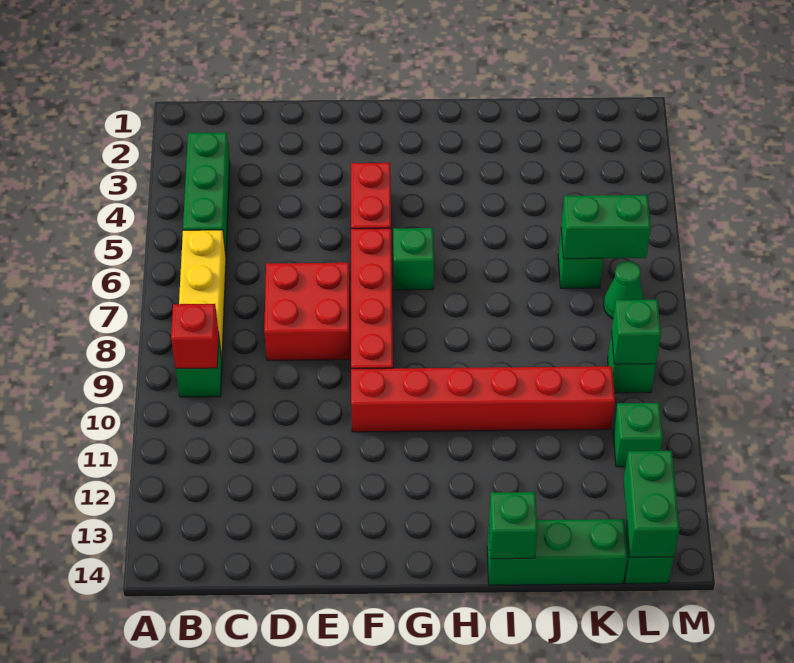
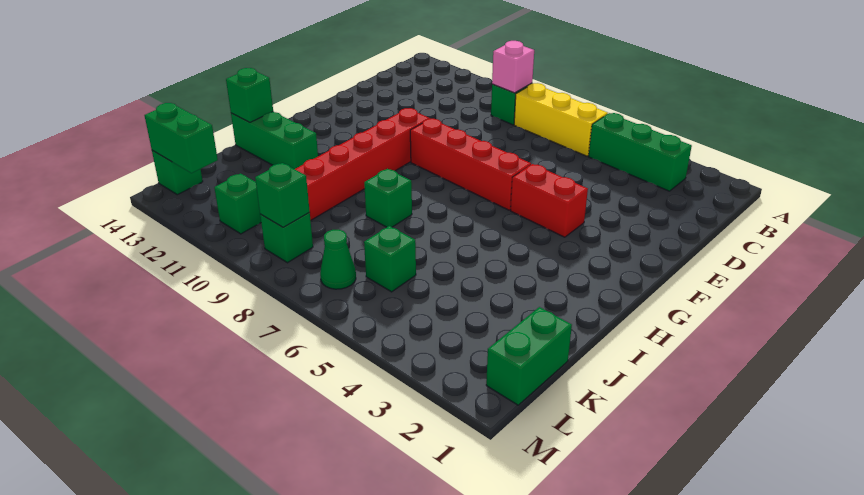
red brick B9 level 2 -> pink brick B9 level 2
red brick D7:E8 level 1 -> none
green brick G6 level 1 -> green brick I8 level 1
green brick I14:K14 level 1 -> green brick I12:I14 level 1
green brick K6:L6 level 2 -> green brick K1:L1 level 1

